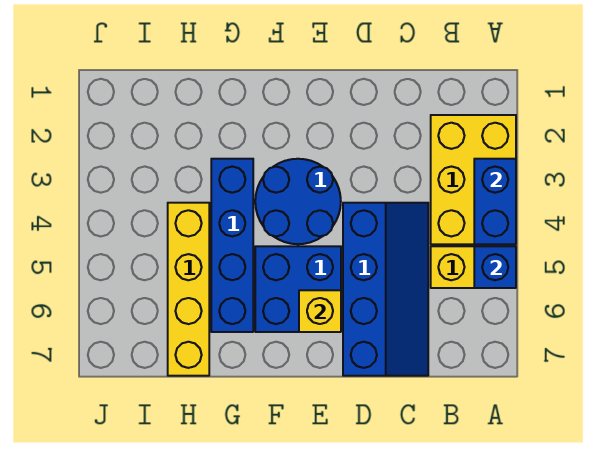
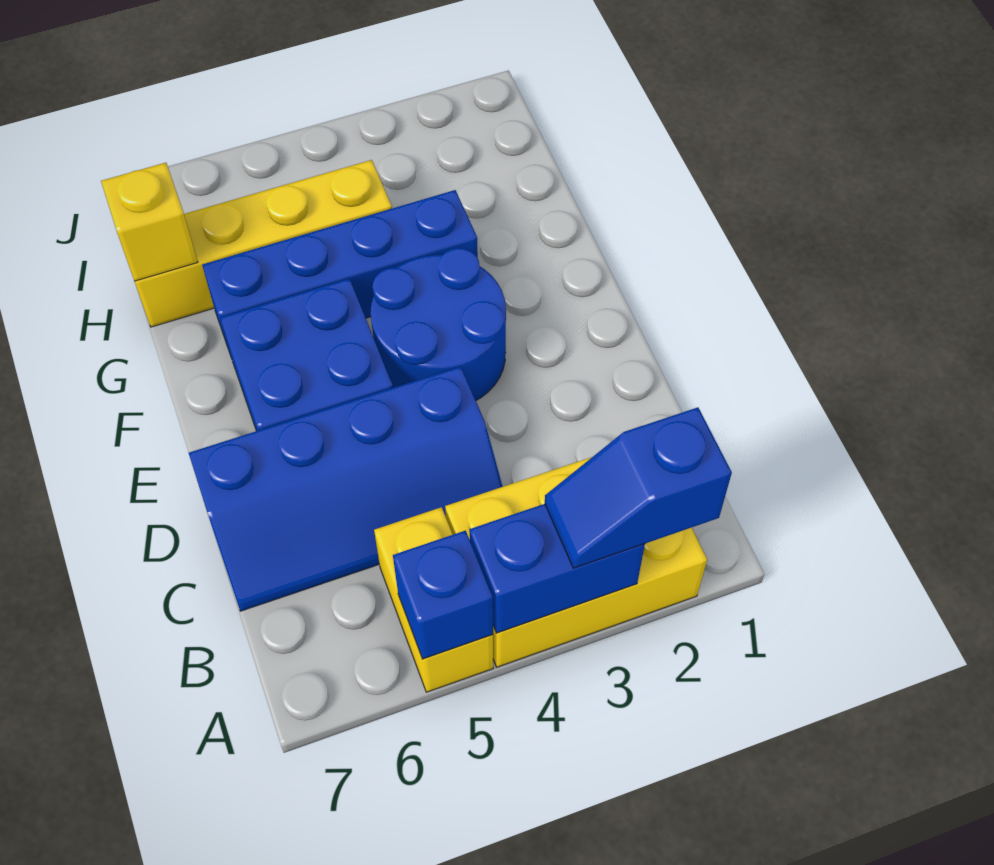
none -> blue slope A2:A3 level 3 top 2
yellow brick E6 level 2 -> yellow brick H7 level 2

